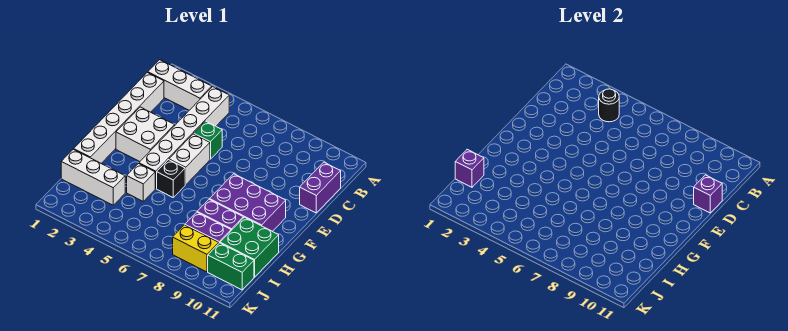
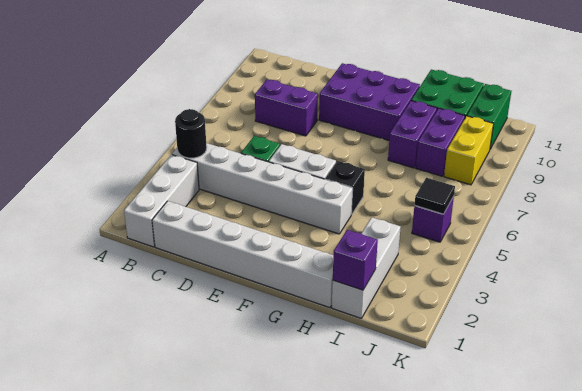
purple brick C11:D11 level 1 -> purple brick C8:D8 level 1
purple brick D11 level 2 -> purple brick J5 level 1
white brick E2:F3 level 1 -> none
purple brick F8:G10 level 1 -> purple brick E9:G10 level 1
white brick H4 level 1 -> none
none -> black tile J5 level 2

